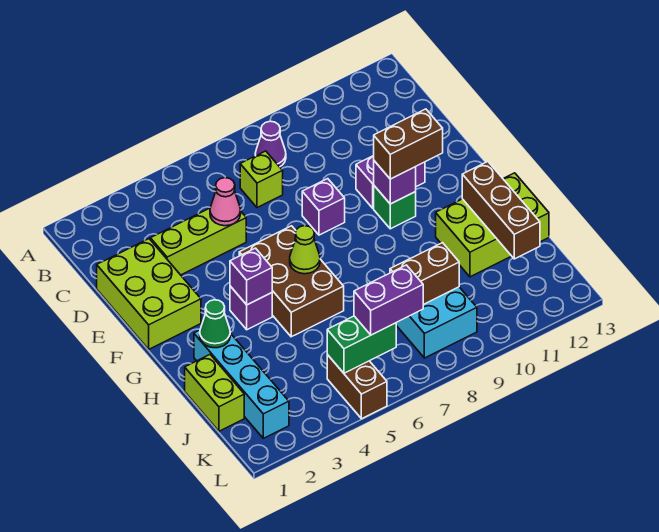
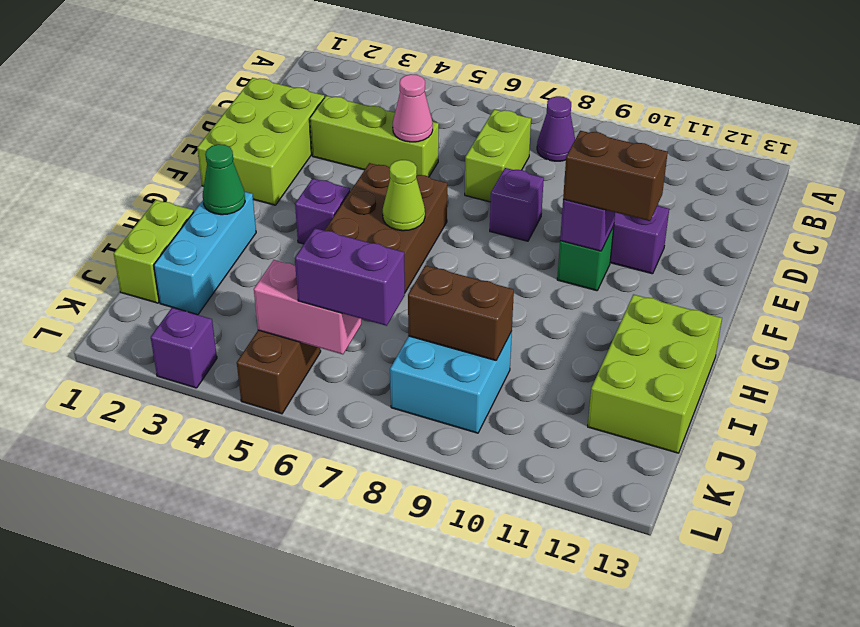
lime brick C7 level 1 -> lime brick C7:D7 level 1
purple brick G4 level 2 -> purple brick L3 level 1
cyan brick H2:K2 level 1 -> cyan brick H2:J2 level 1
lime brick H11:I13 level 1 -> lime brick H12:J13 level 1
brown brick H12:J12 level 2 -> none
green brick K5:K6 level 2 -> pink brick K5:K6 level 2

